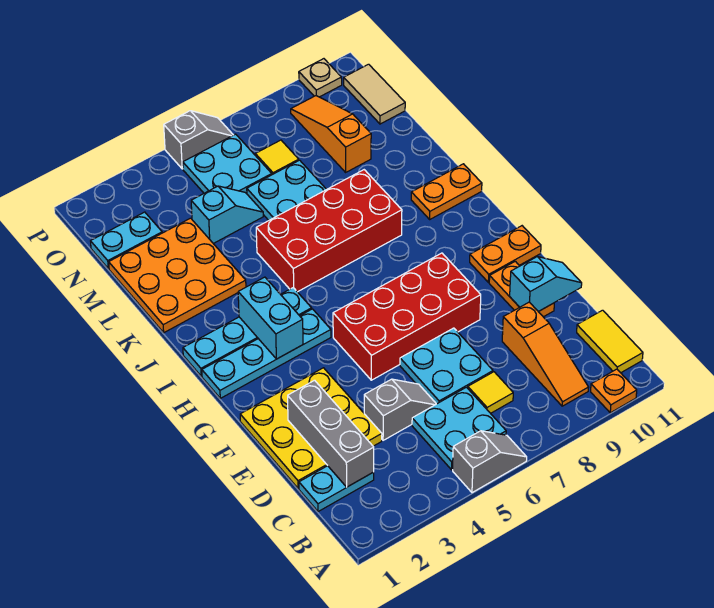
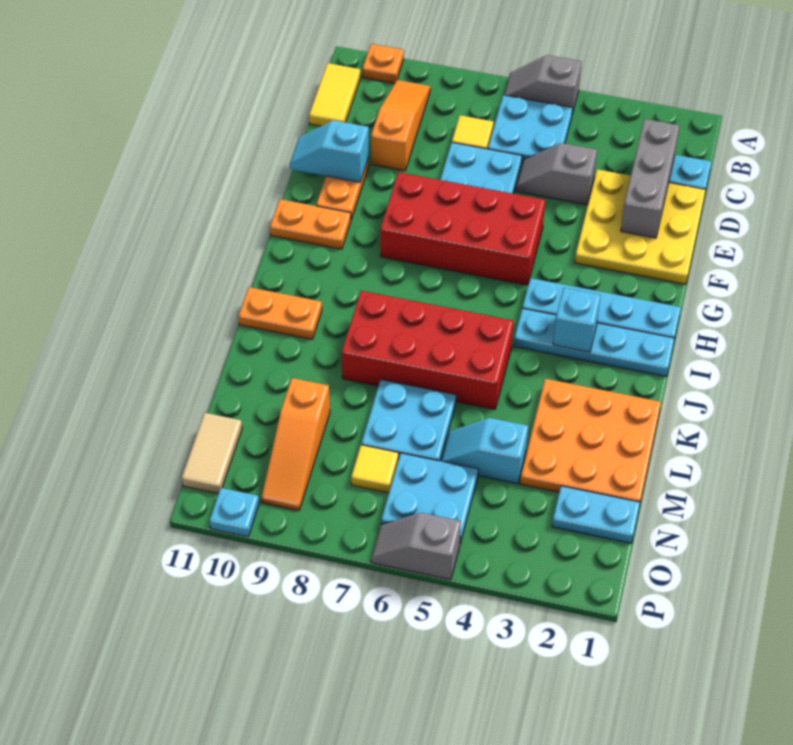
cyan brick H3:I3 level 2 -> cyan brick I3 level 2
tan plate P10 level 1 -> cyan plate P10 level 1

